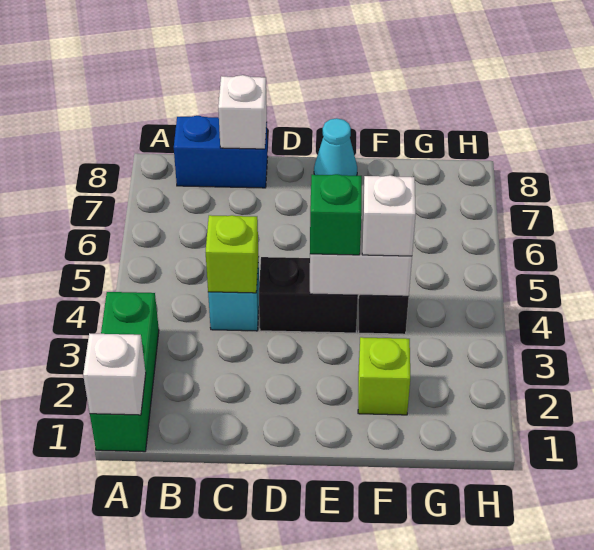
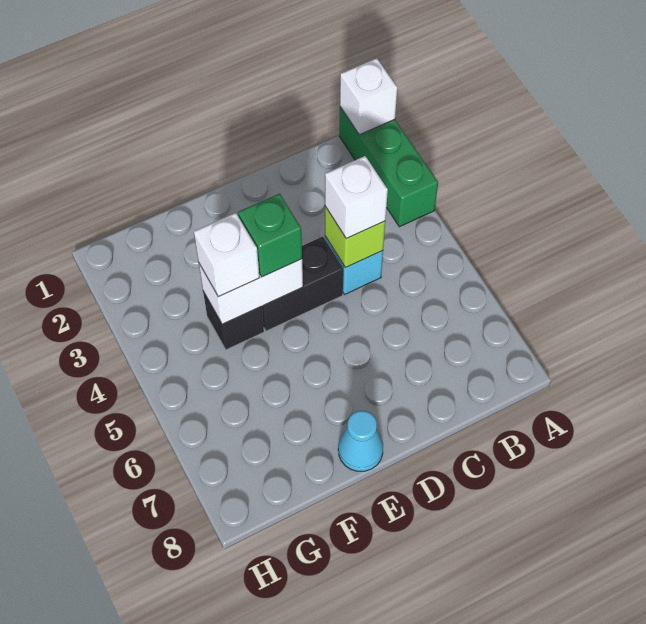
blue brick B8:C8 level 1 -> none
white brick C8 level 2 -> white brick C4 level 3
lime brick F2 level 1 -> none

